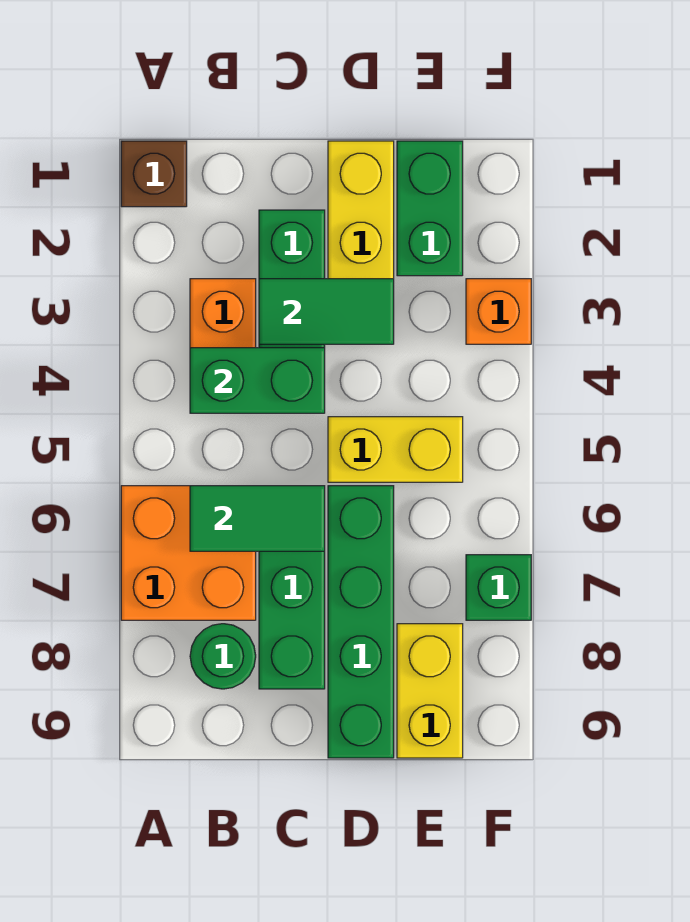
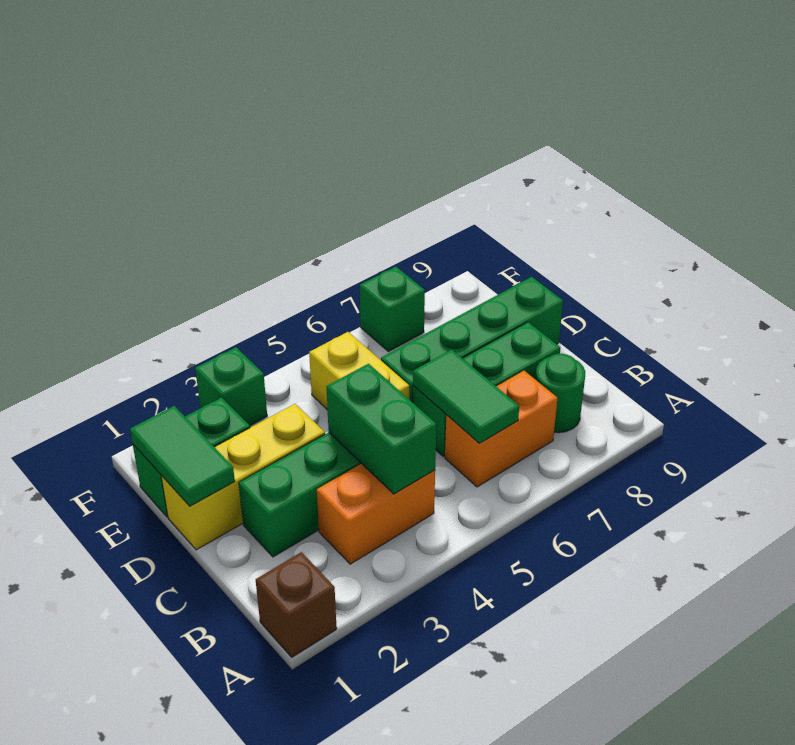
orange brick A6:B7 level 1 -> orange brick B6:B7 level 1
green tile C3:D3 level 2 -> green tile D1:E1 level 2
yellow brick E8:E9 level 1 -> none
orange brick F3 level 1 -> green brick F3 level 1

